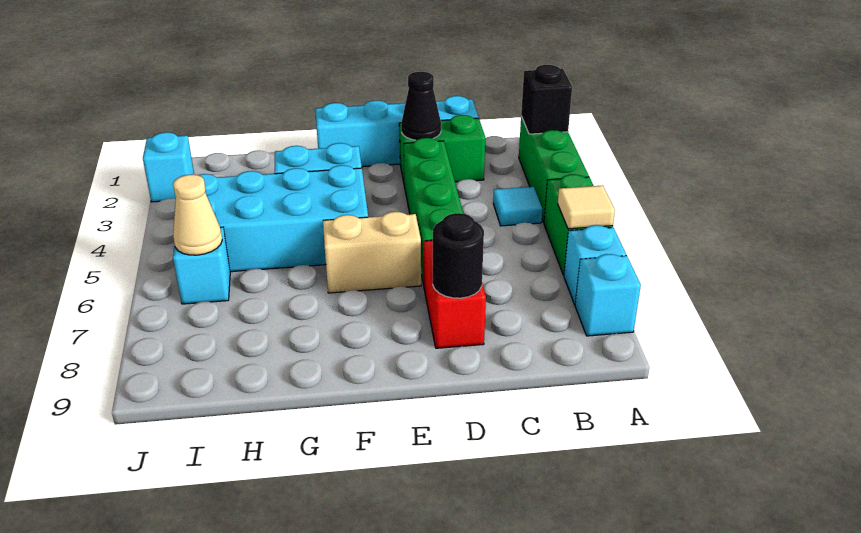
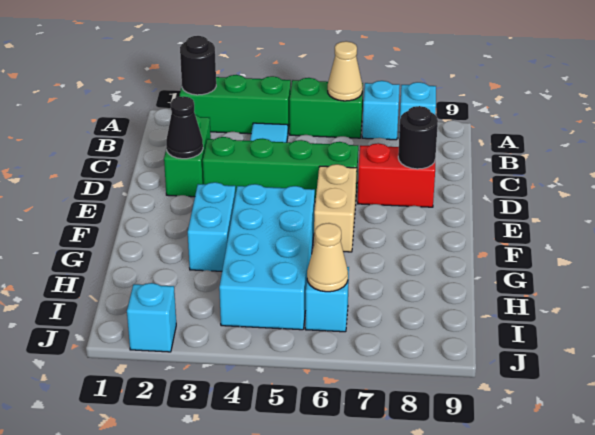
black brick A2 level 2 -> black round brick A2 level 2
tan tile A6 level 2 -> tan cone A6 level 2
cyan brick C1:F1 level 1 -> none

